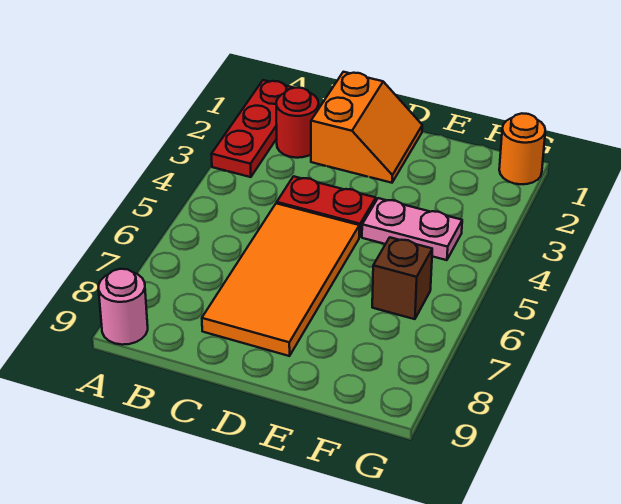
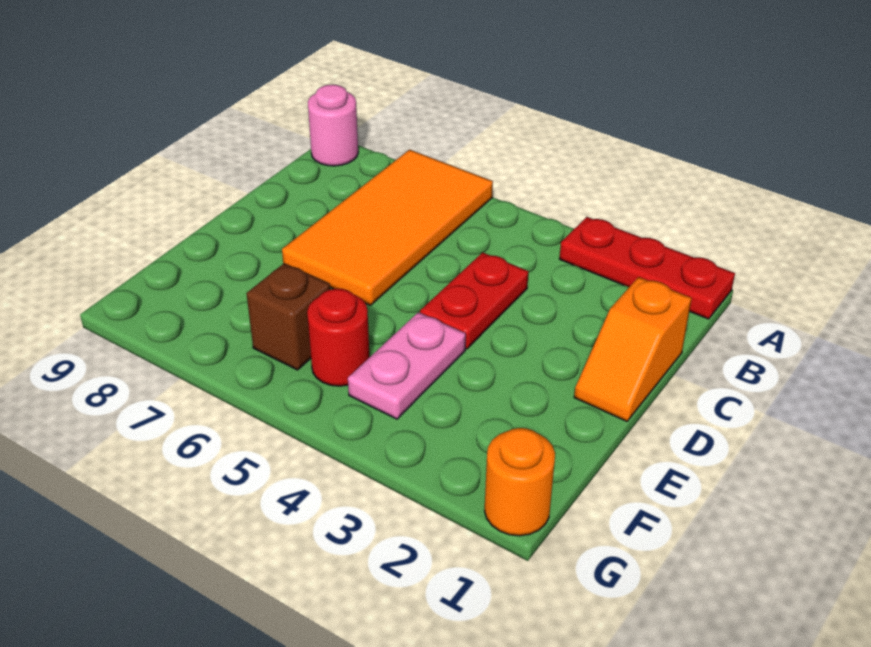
red round brick B2 level 1 -> red round brick F5 level 1
orange slope C1:D2 level 1 top C -> orange slope C1:D1 level 1 top C
orange tile C5:D8 level 1 -> orange tile A6:D7 level 1

